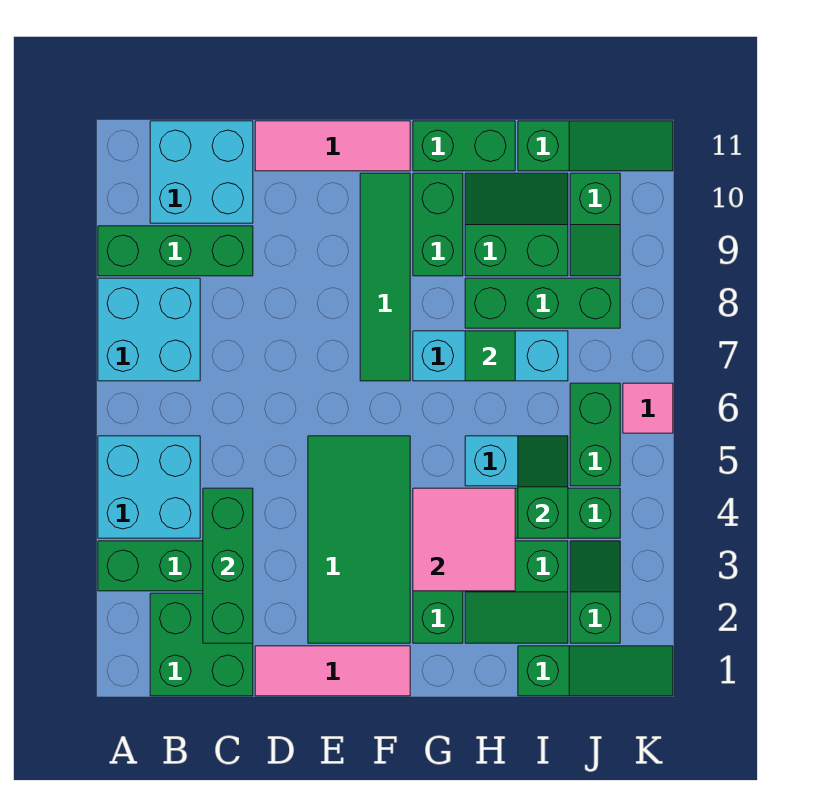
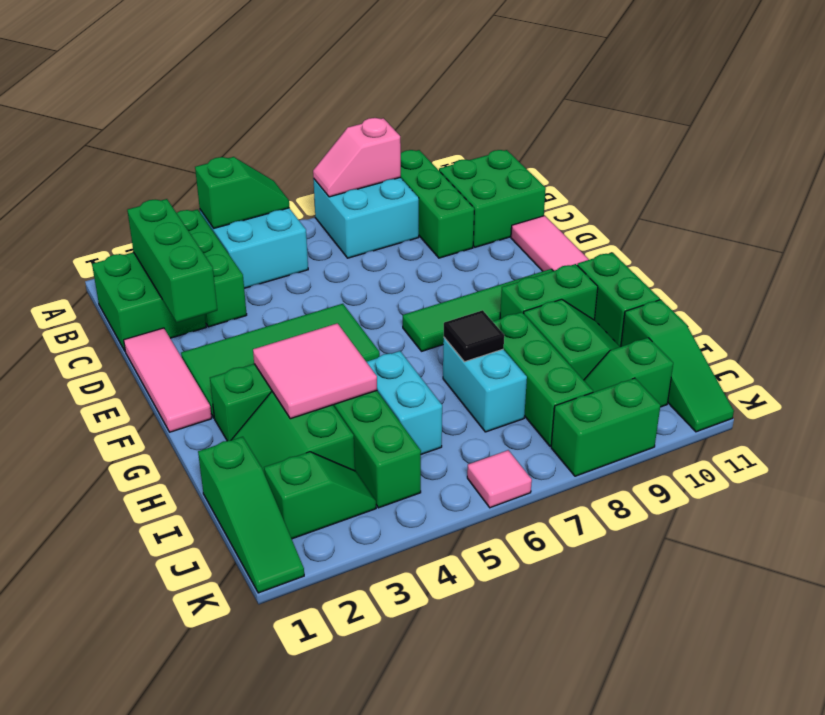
none -> pink slope A7:A8 level 2 top 8
cyan brick B10:C11 level 1 -> green brick B10:C11 level 1
green brick C2:C4 level 2 -> green brick B2:D2 level 2
cyan brick G7:I7 level 1 -> cyan brick H7:I7 level 1
green tile H7 level 2 -> black tile H7 level 2
green slope I4:I5 level 2 top 4 -> green slope A4:A5 level 2 top 4
green brick J5:J6 level 1 -> green brick K8:K9 level 1

